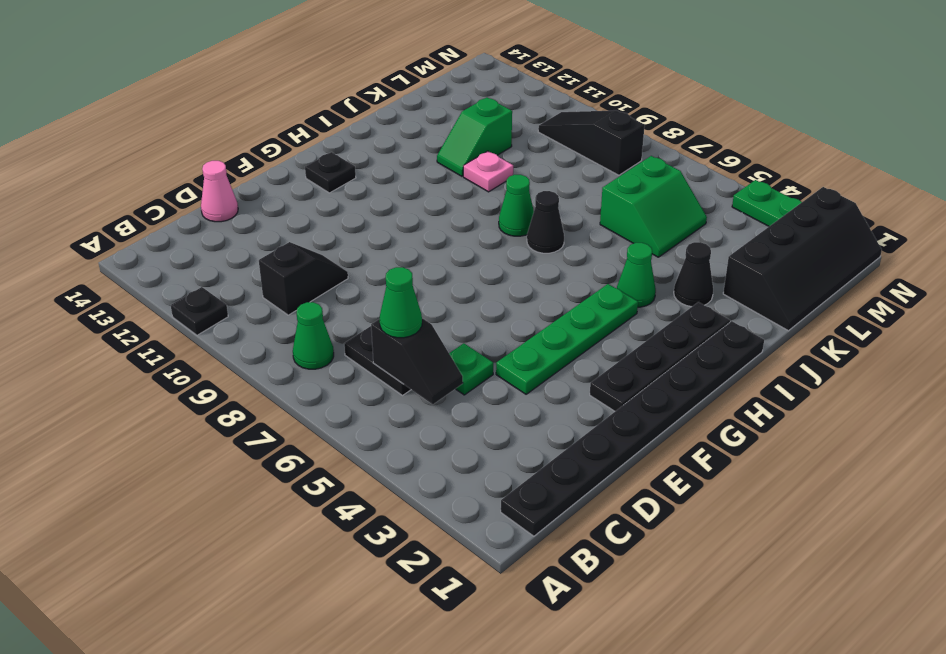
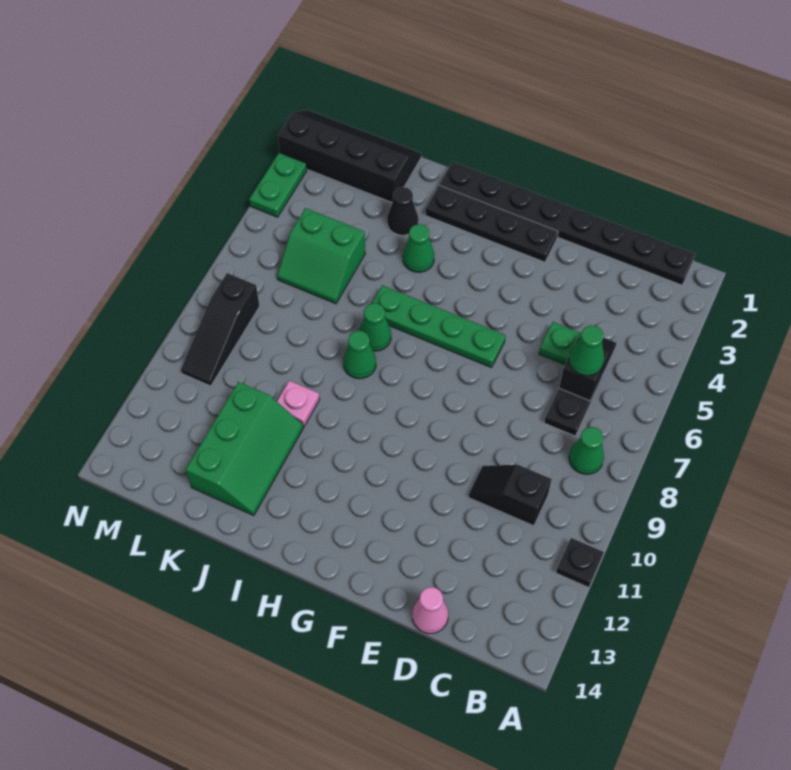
green plate E4:H4 level 1 -> green plate F6:I6 level 1
black plate G13 level 1 -> none
black cone I7 level 1 -> green cone I7 level 1
green slope J11:K11 level 1 top K -> green slope J11:K13 level 1 top K
green slope K5:L6 level 1 top 6 -> green slope K5:L6 level 1 top 5

